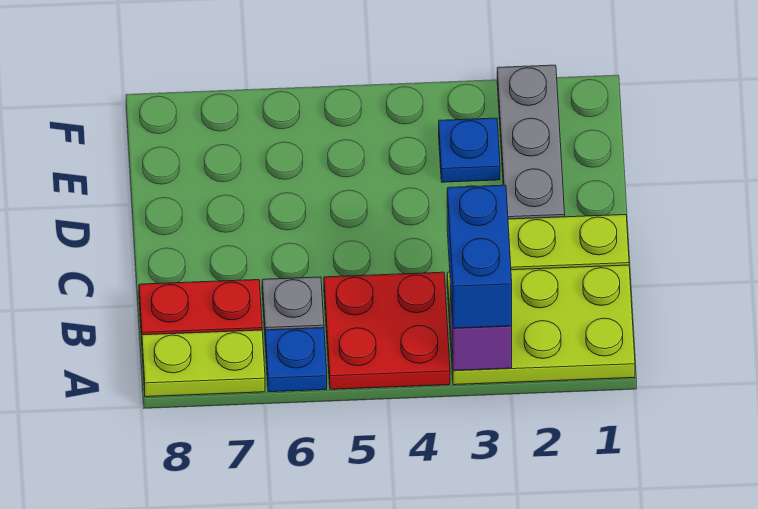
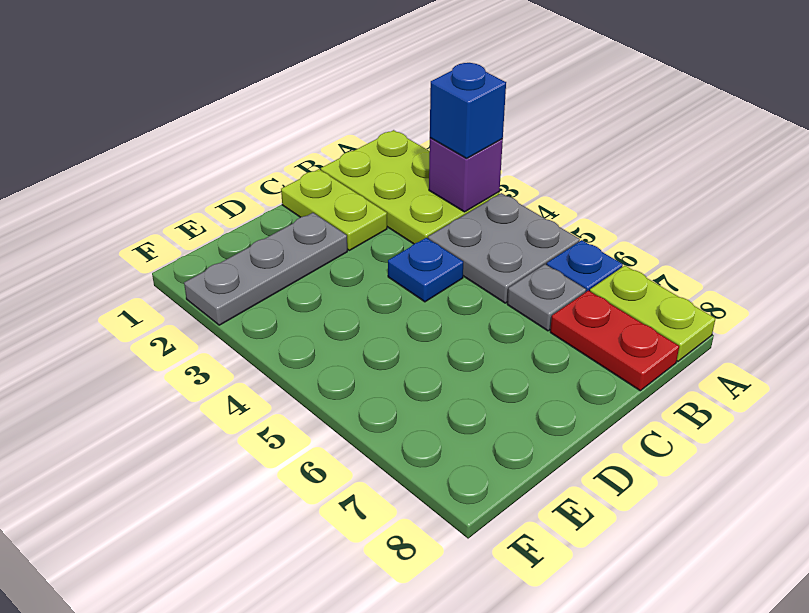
blue brick A3:B3 level 3 -> blue brick A3 level 3
red plate A4:B5 level 1 -> grey plate A4:B5 level 1
blue plate E3 level 1 -> blue plate C4 level 1

